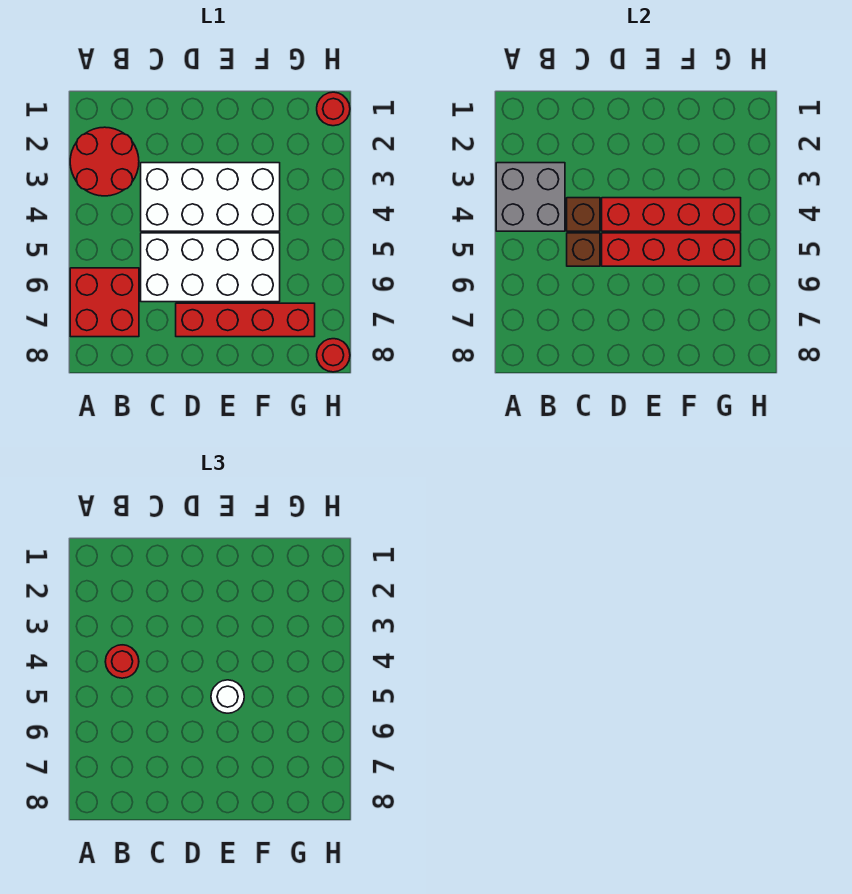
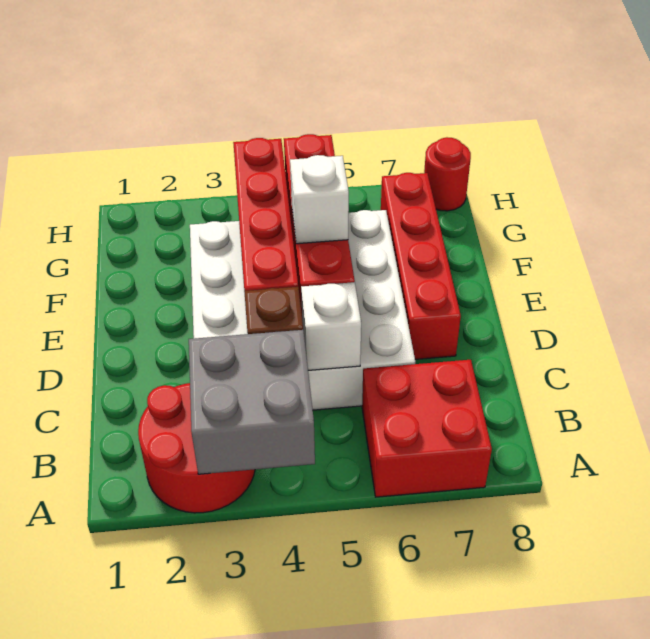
red round brick B4 level 3 -> none
brown brick C5 level 2 -> white brick C5 level 2
white round brick E5 level 3 -> white brick E5 level 3
red round brick H1 level 1 -> none

